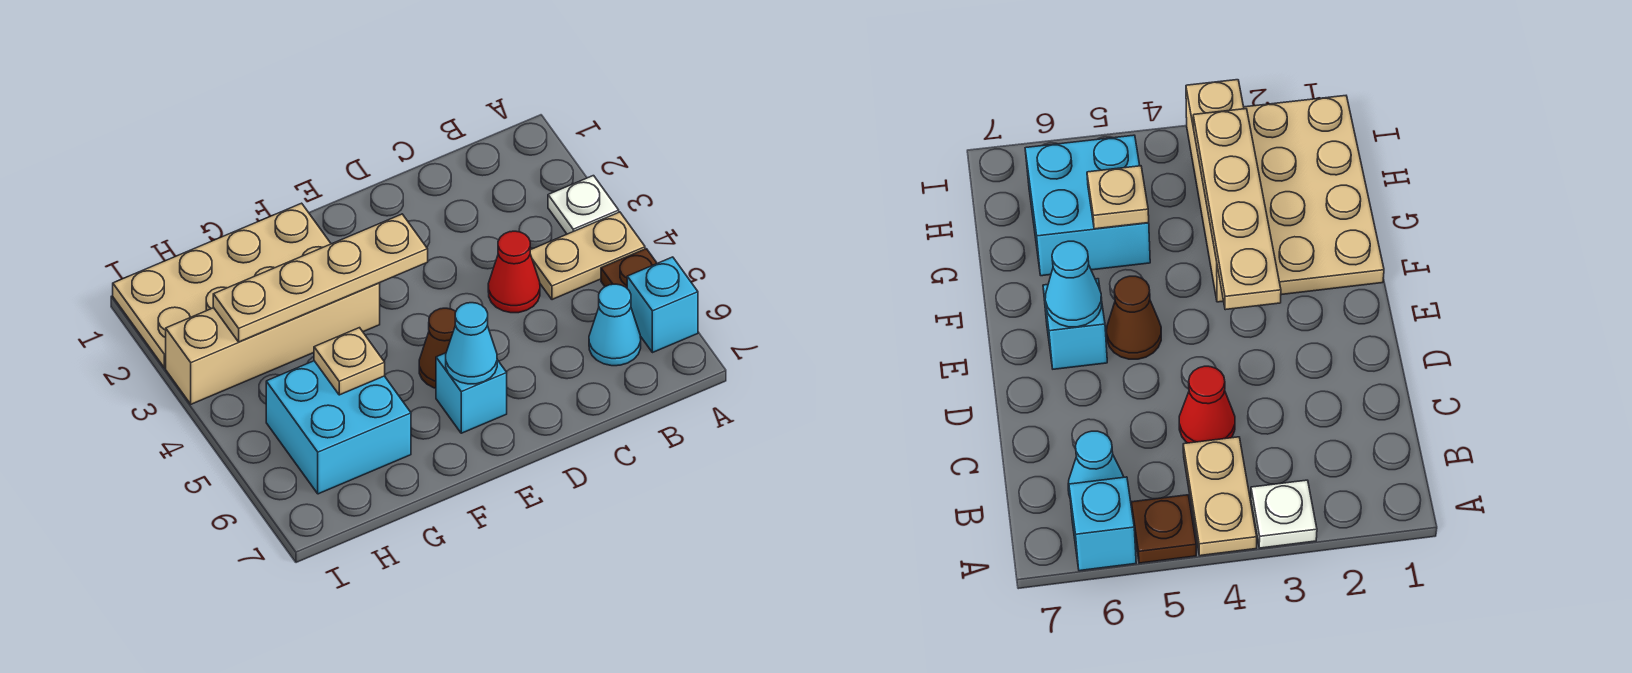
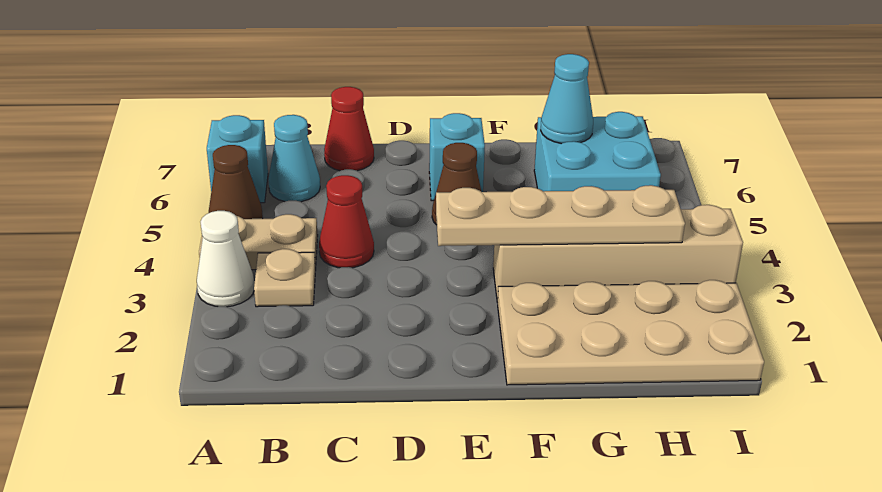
white plate A3 level 1 -> white cone A3 level 1
brown plate A5 level 1 -> brown cone A5 level 1
none -> red cone C7 level 1
cyan cone E6 level 2 -> cyan cone G6 level 2
tan plate G5 level 2 -> tan plate B3 level 1

